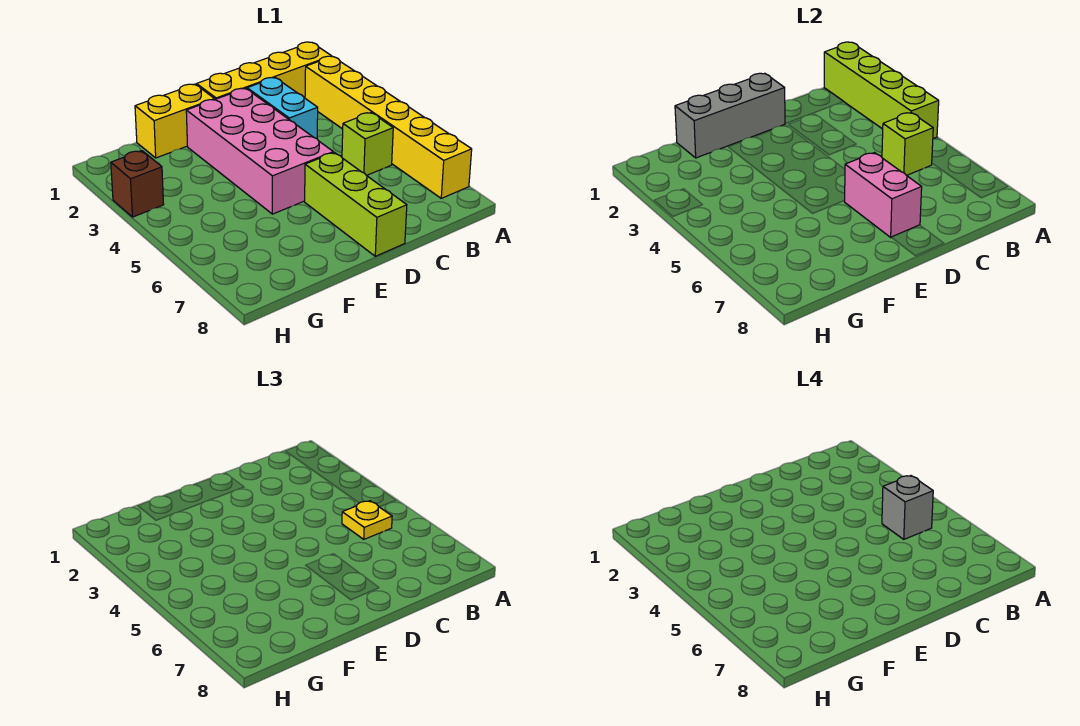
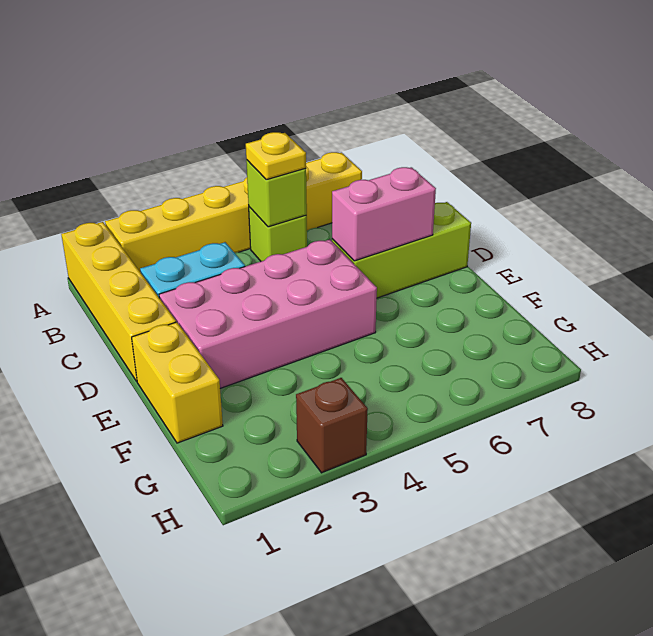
lime brick A1:A4 level 2 -> none
grey brick B5 level 4 -> none
grey brick D1:F1 level 2 -> none

